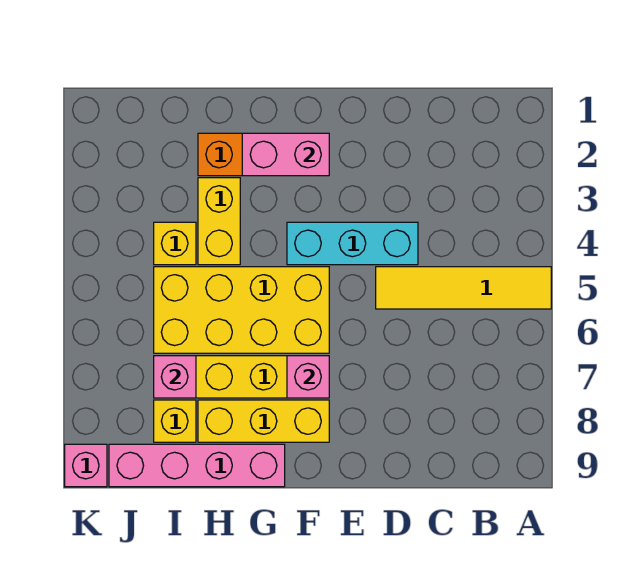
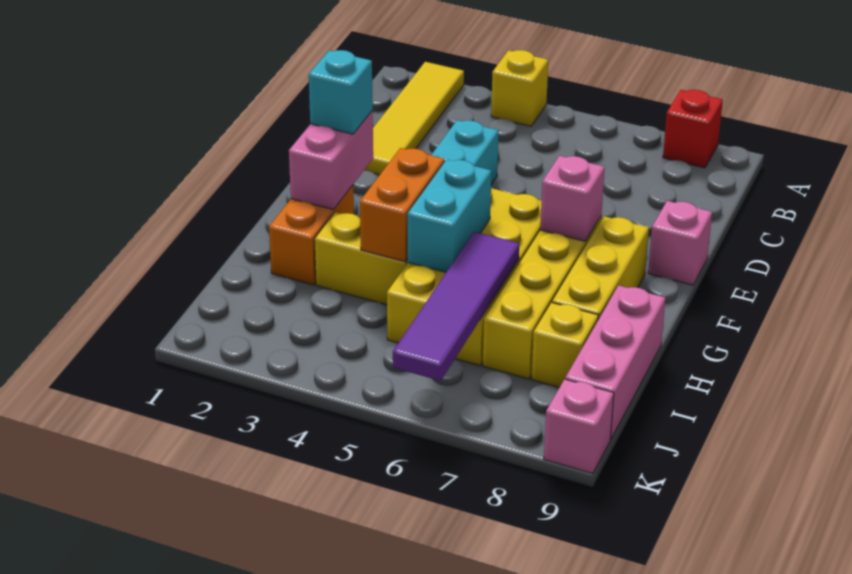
yellow tile A5:D5 level 1 -> yellow tile A2:D2 level 1
none -> red brick A8 level 1
none -> cyan brick F2 level 3
none -> orange brick G4:H4 level 2
none -> cyan brick G5:H5 level 2
pink brick G9:J9 level 1 -> pink brick H9:J9 level 1
none -> purple tile H6:K6 level 2
yellow brick I4 level 1 -> yellow brick A4 level 1
pink brick I7 level 2 -> pink brick E9 level 1

